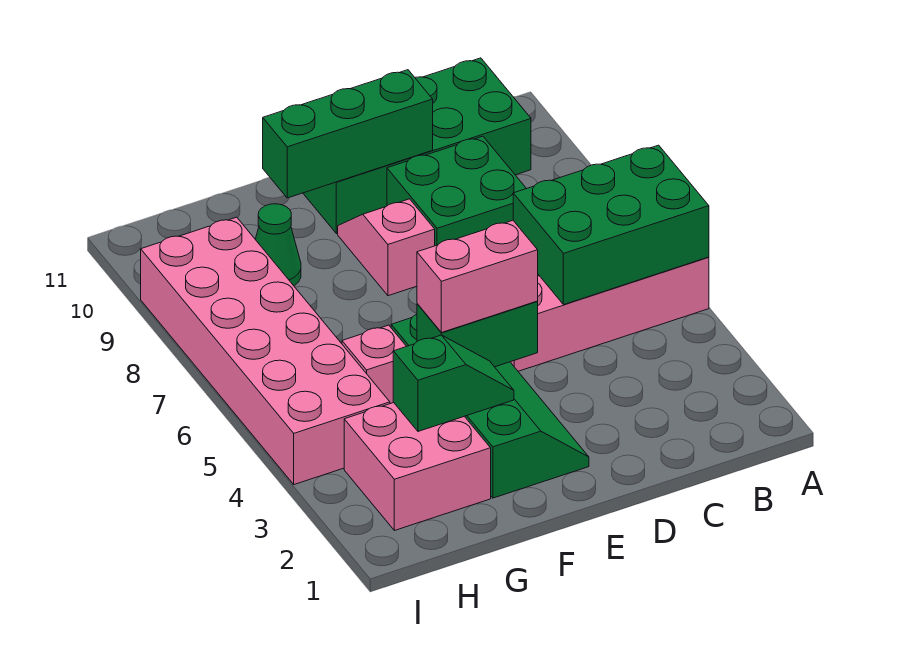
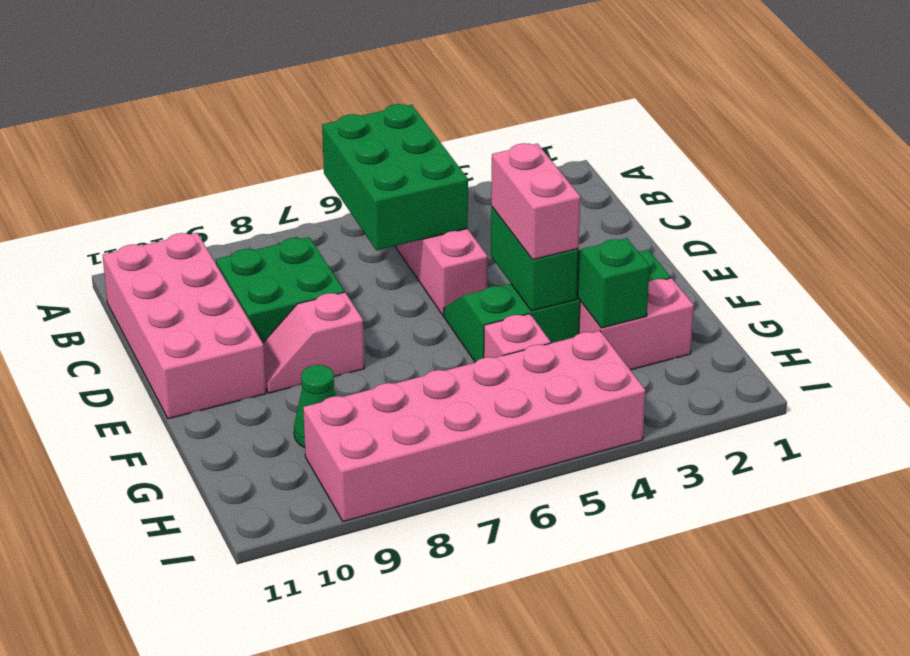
green brick B10:E11 level 1 -> pink brick B10:E11 level 1
green brick D10:F10 level 2 -> none
pink brick G2:H3 level 1 -> pink brick G2:G3 level 1

